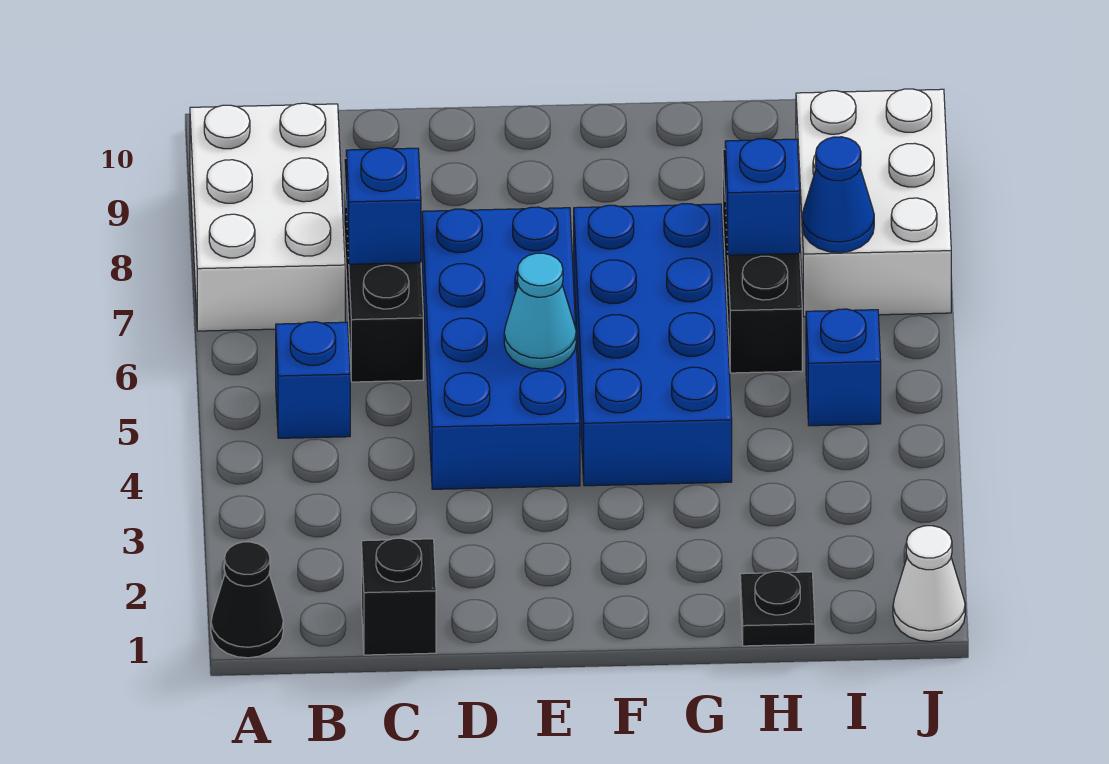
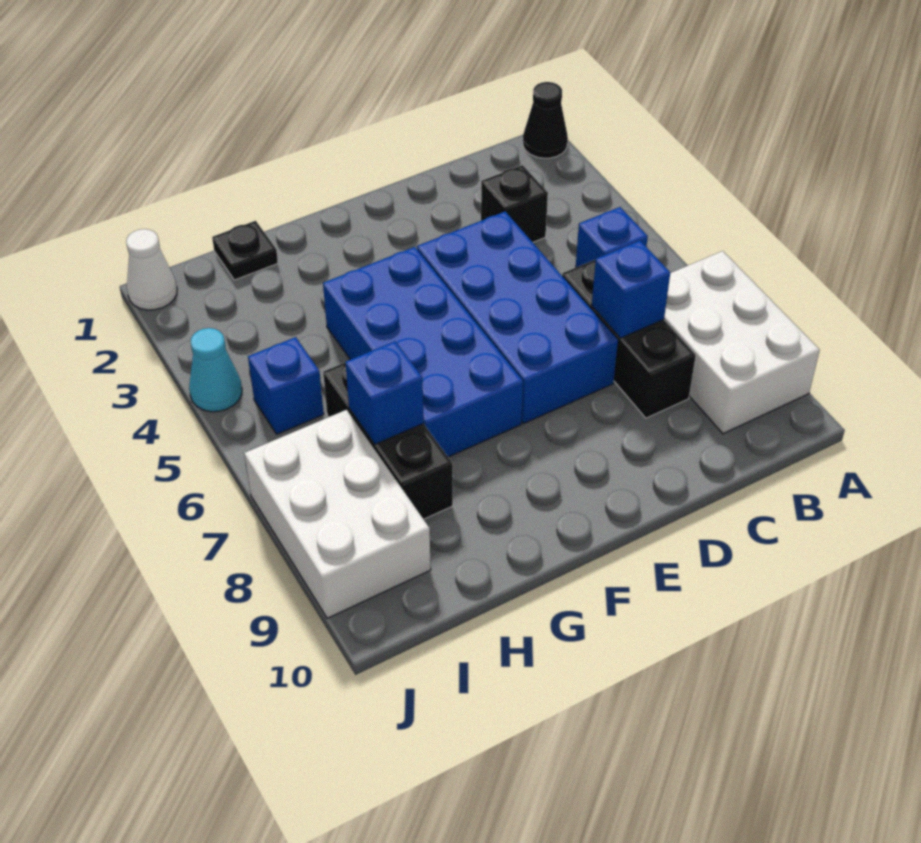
black brick C1 level 1 -> black brick C3 level 1
cyan cone E5 level 2 -> cyan cone J4 level 1
blue cone I7 level 2 -> none

